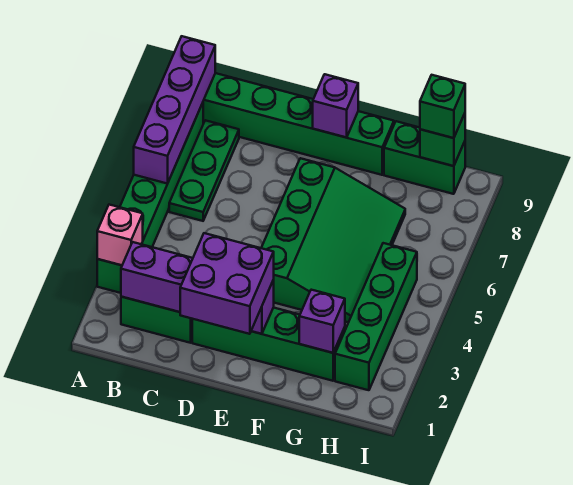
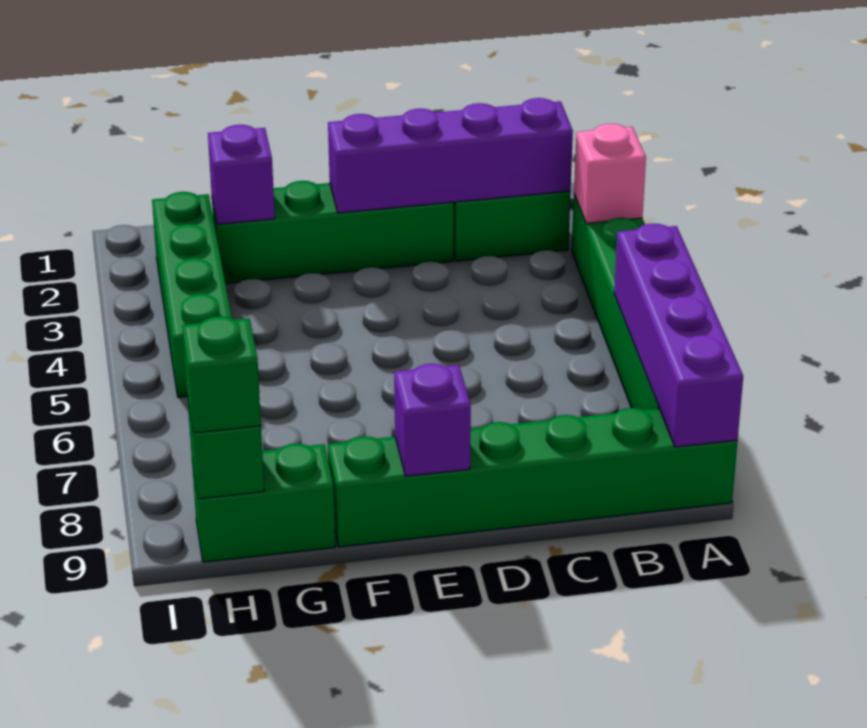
green plate B6:B8 level 1 -> none
purple brick D1:E2 level 3 -> none
green slope E4:G7 level 1 top E -> none

